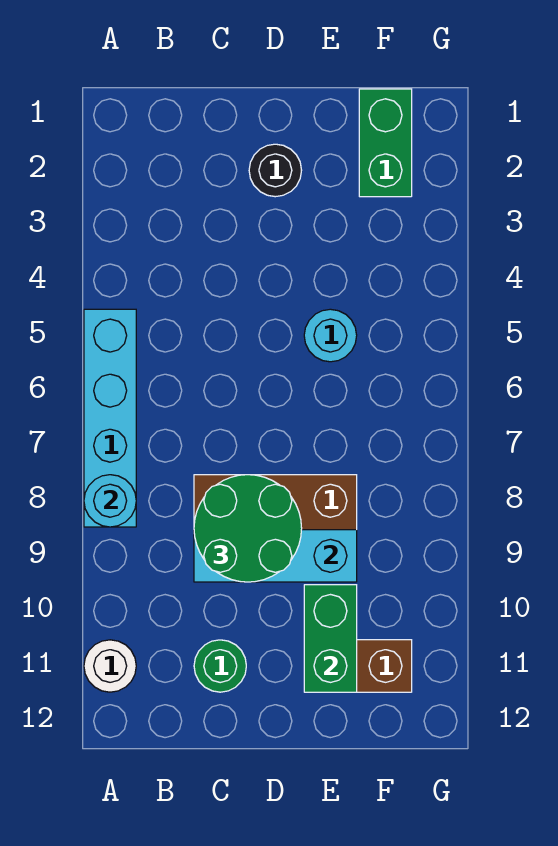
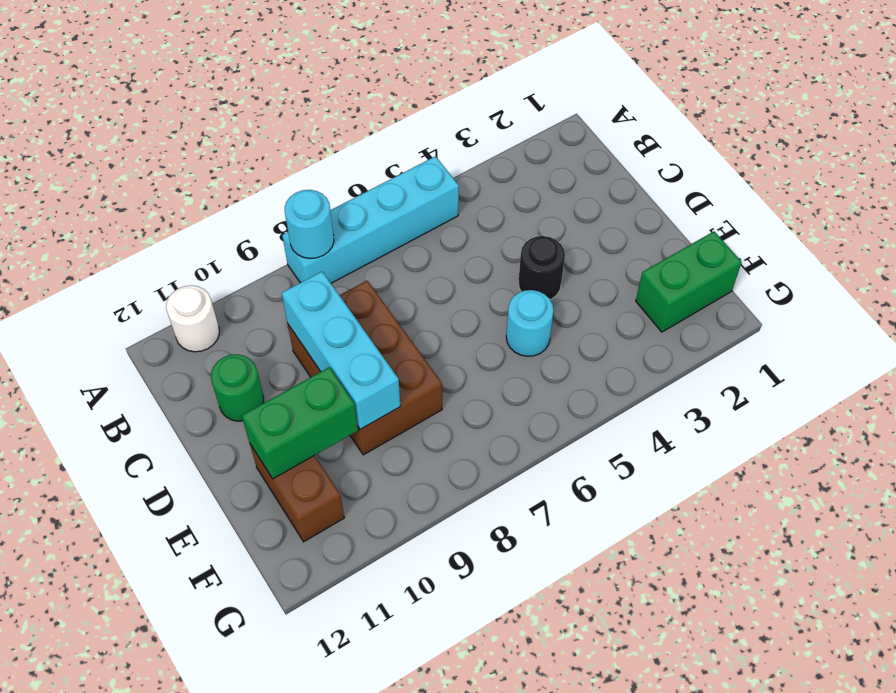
green round brick C8:D9 level 3 -> none
black round brick D2 level 1 -> black round brick D4 level 1

